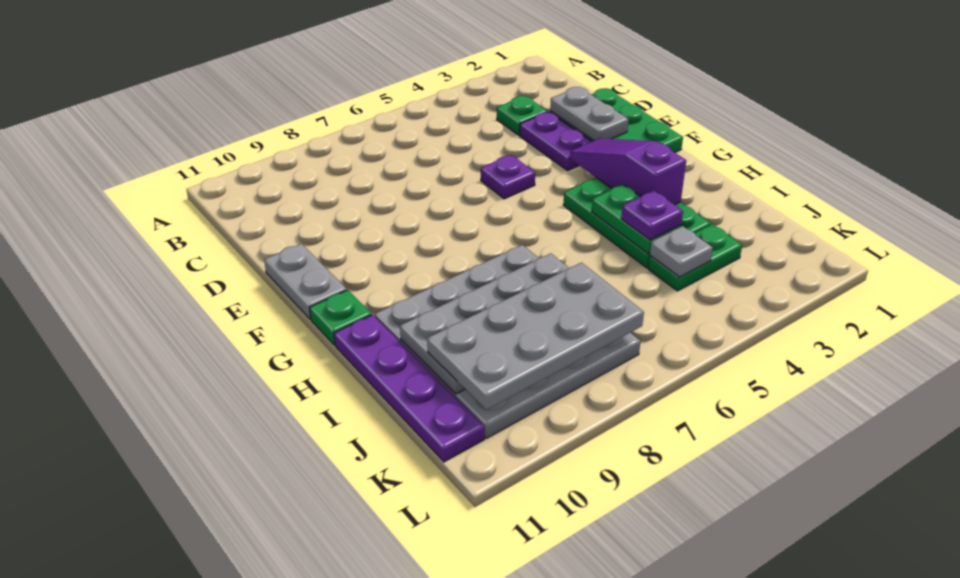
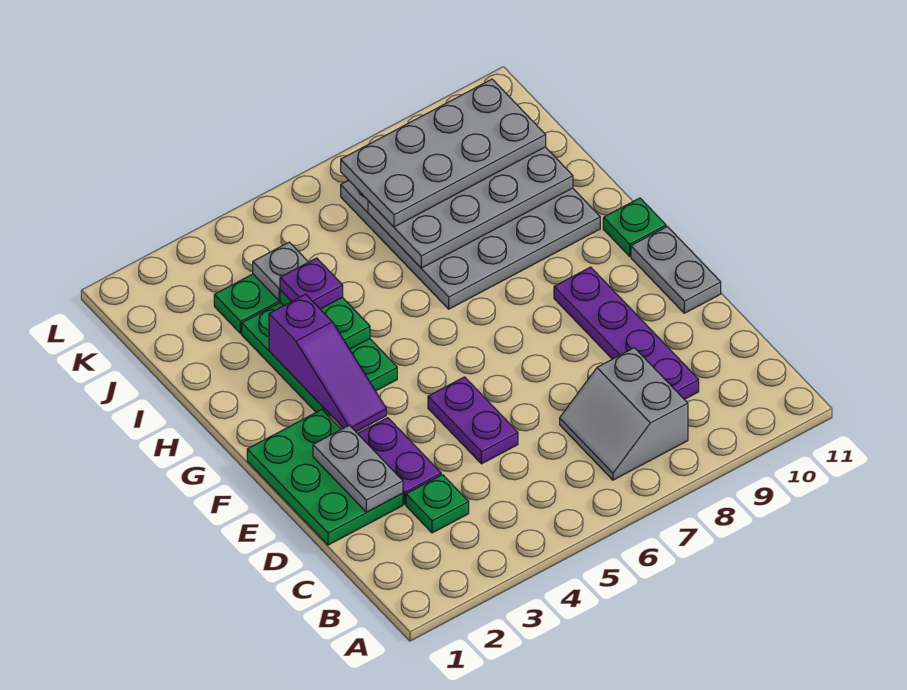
none -> grey slope B7:C8 level 1 top 8
purple plate E5 level 1 -> purple plate D5:E5 level 1
purple plate H11:K11 level 1 -> purple plate C9:F9 level 1

